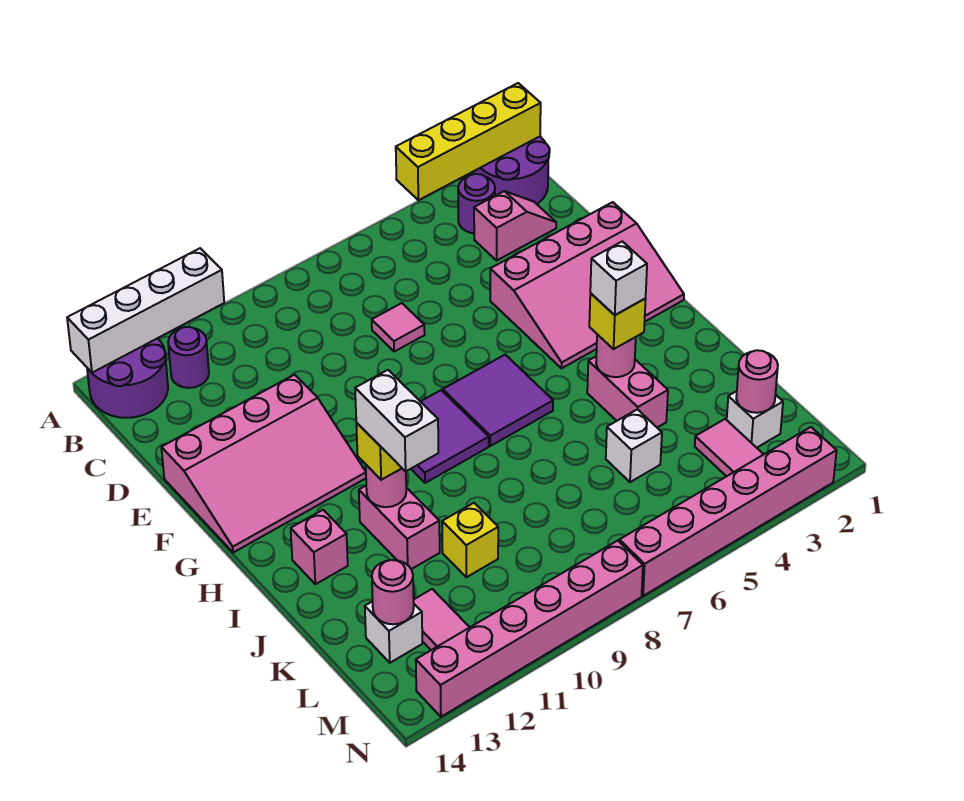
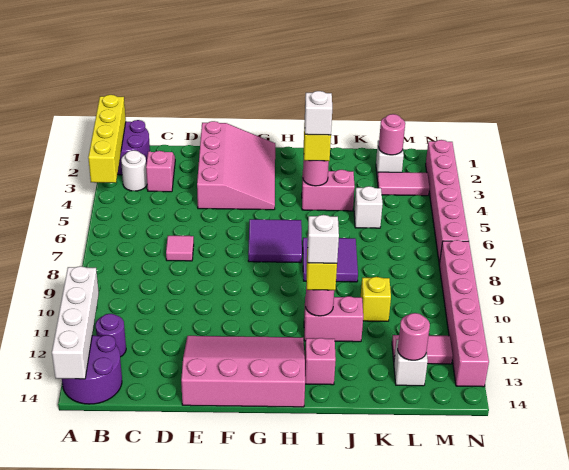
purple round brick B3 level 1 -> white round brick B3 level 1
pink slope E11:G14 level 1 top E -> pink slope E12:H14 level 1 top 14
purple tile G8:H9 level 1 -> purple tile I7:J8 level 1
white brick I11:J11 level 4 -> white brick I11 level 4

